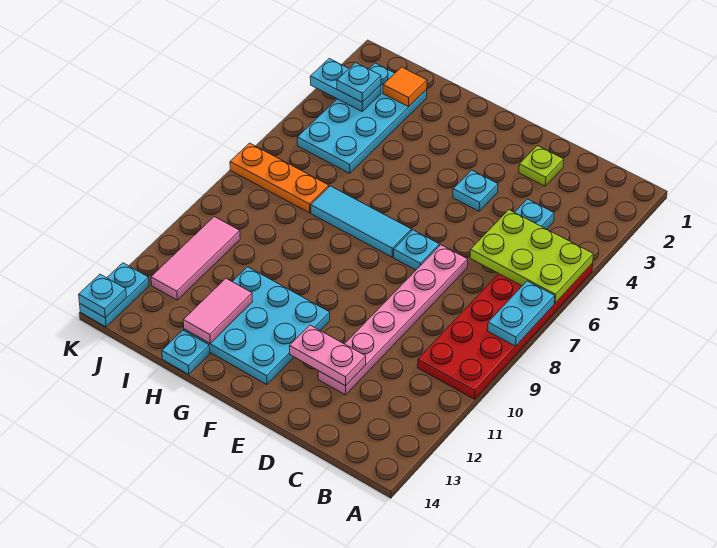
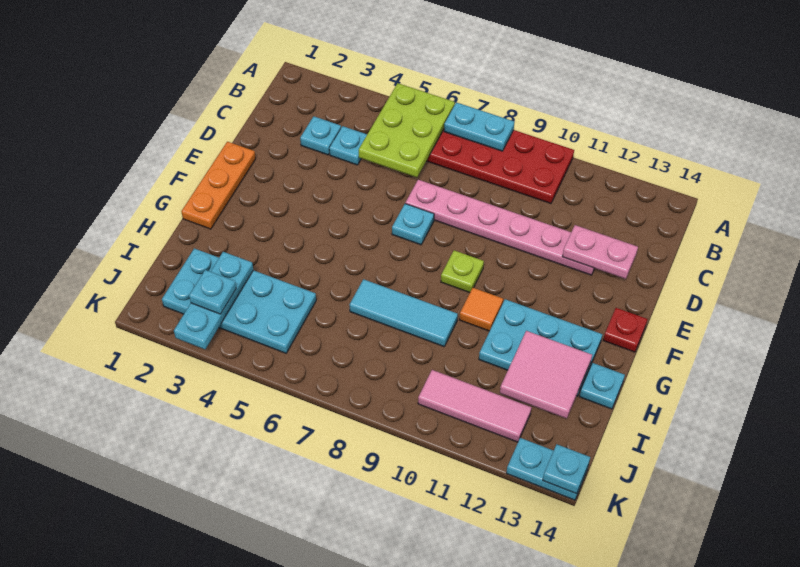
lime plate D2 level 1 -> lime plate F9 level 1
pink plate D12:E12 level 2 -> pink plate D12:D13 level 2
cyan plate E4 level 1 -> cyan plate C3 level 1
cyan tile F7:H7 level 1 -> cyan tile H7:H9 level 1
cyan plate F11:H13 level 1 -> cyan plate G11:H13 level 1
none -> red plate F14 level 1
pink tile H12:H13 level 2 -> pink tile H12:I13 level 2
orange tile I2 level 2 -> orange tile G10 level 1
orange plate I7:K7 level 1 -> orange plate E1:G1 level 1
cyan plate J3:K3 level 2 -> cyan plate I3:K3 level 2

